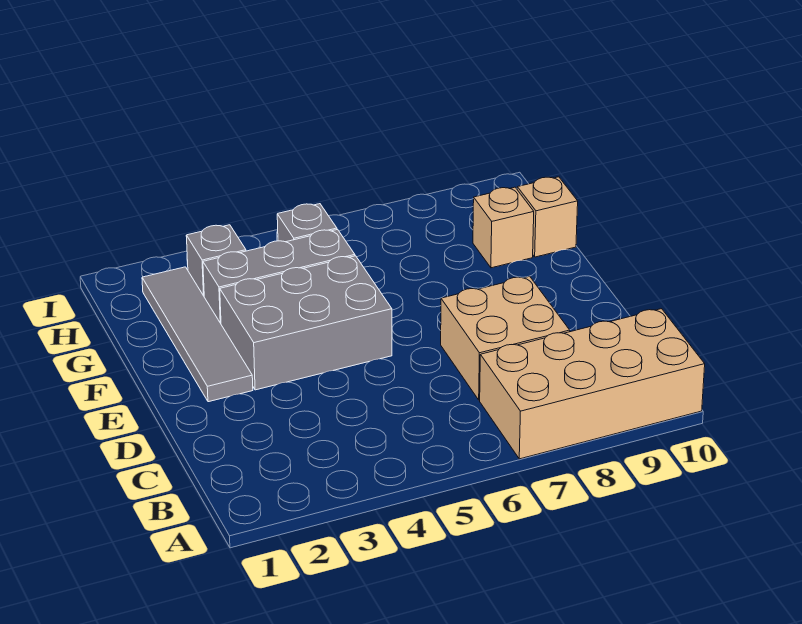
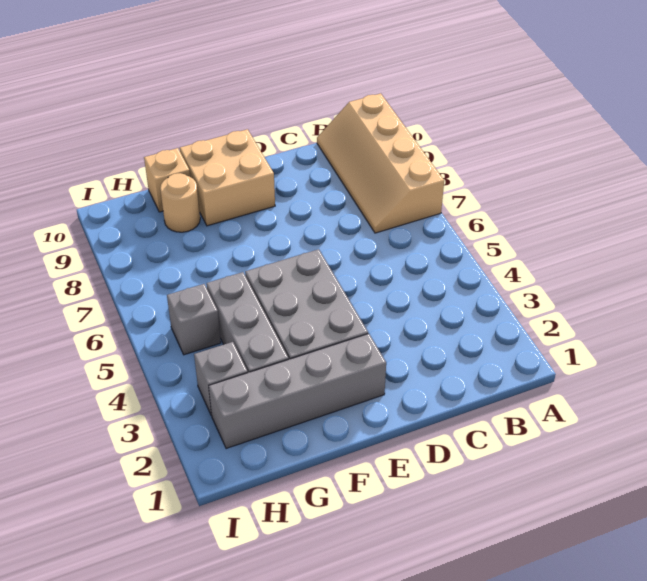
tan brick A7:B10 level 1 -> tan slope A7:B10 level 1 top A
tan brick C7:D8 level 1 -> tan brick E9:F10 level 1
grey tile E2:H2 level 1 -> grey brick E2:H2 level 1
tan brick G9 level 1 -> tan round brick G9 level 1

